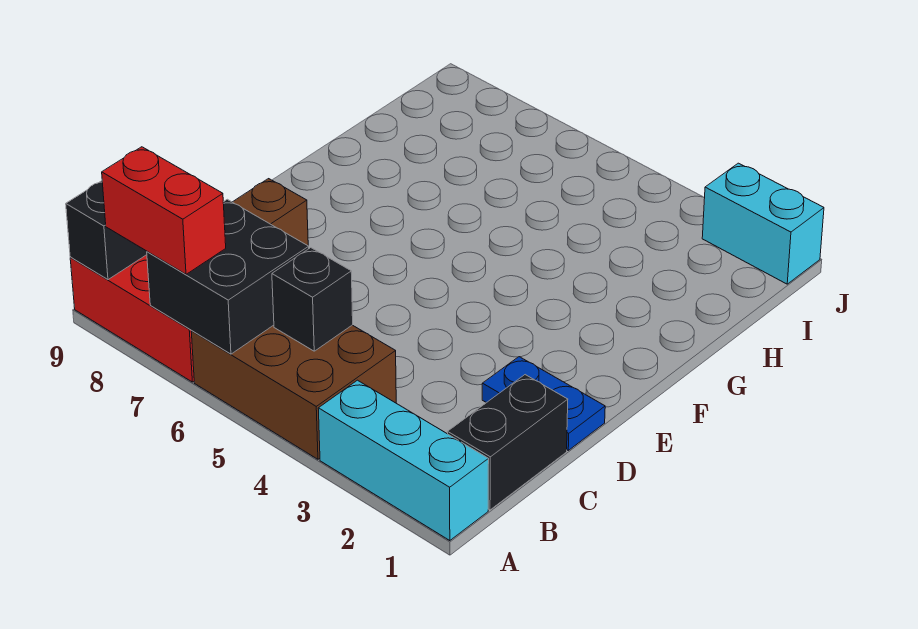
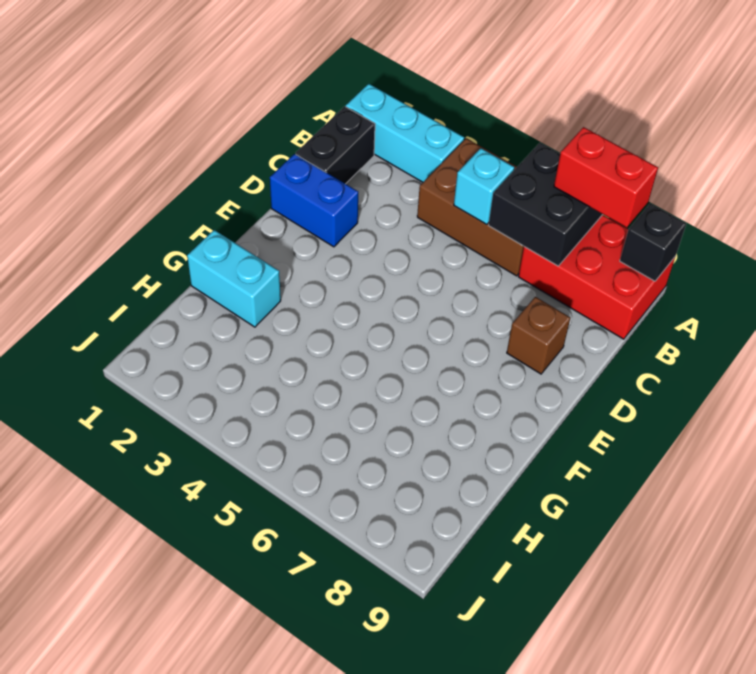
black brick B5 level 2 -> cyan brick B5 level 2
blue plate D1:D2 level 1 -> blue brick D1:D2 level 1
cyan brick J1:J2 level 1 -> cyan brick G1:G2 level 1

